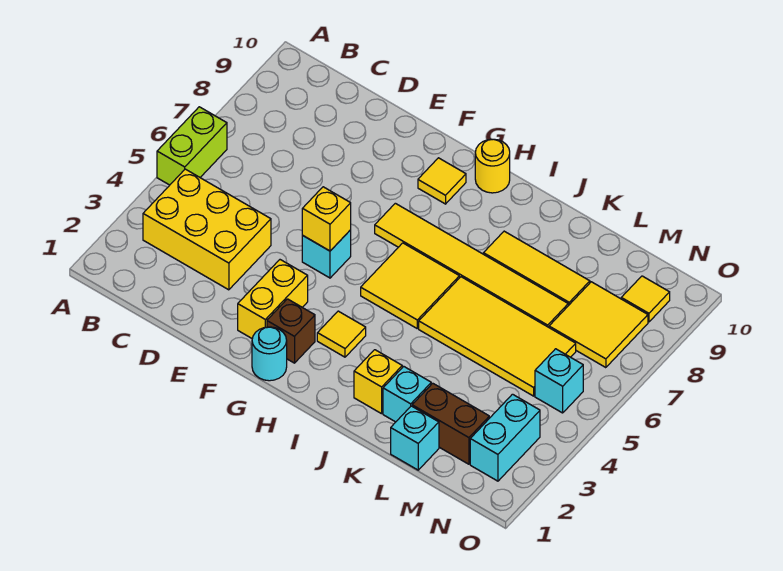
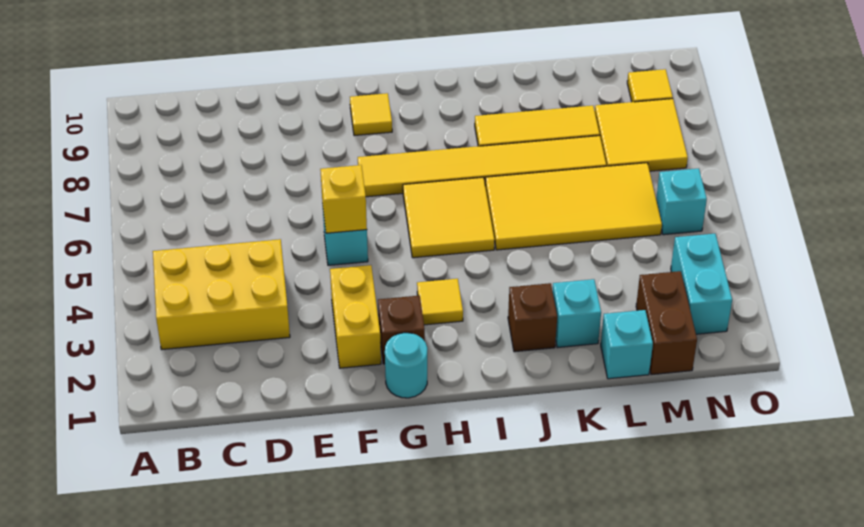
lime brick A5:A6 level 1 -> none
yellow round brick H10 level 1 -> none
yellow brick J2 level 1 -> brown brick J2 level 1
brown brick L2:M2 level 1 -> brown brick M1:M2 level 1

